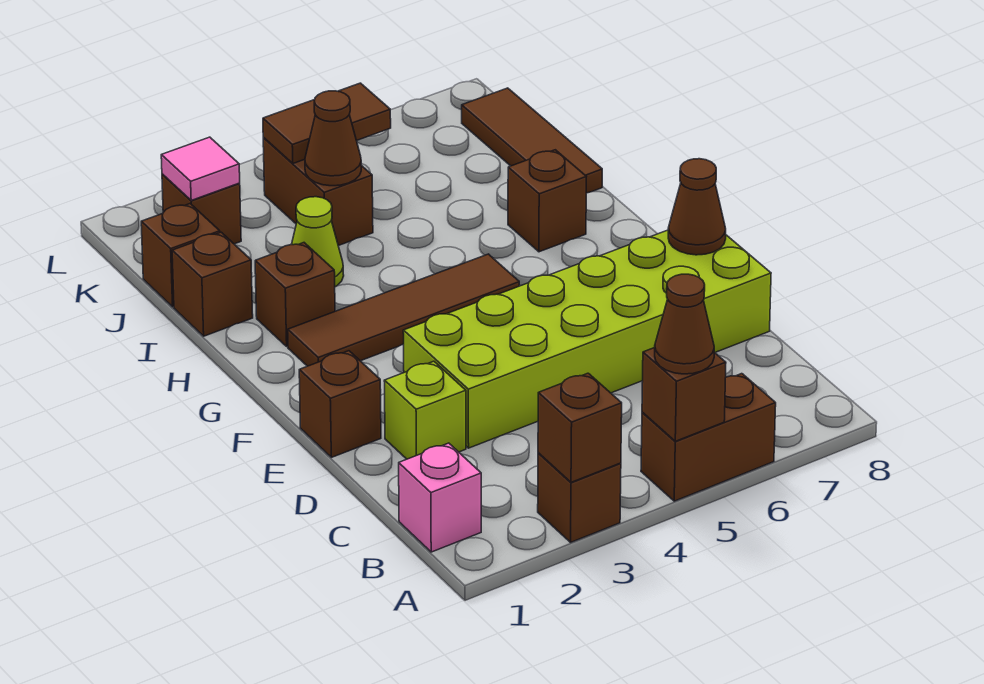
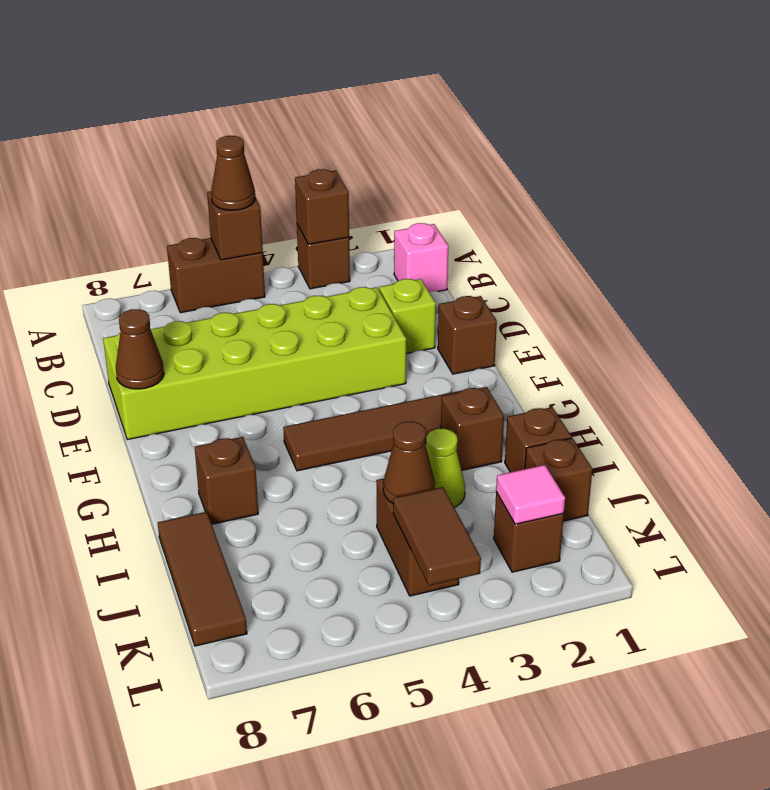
brown tile K4:K5 level 2 -> brown tile K4:L4 level 2

